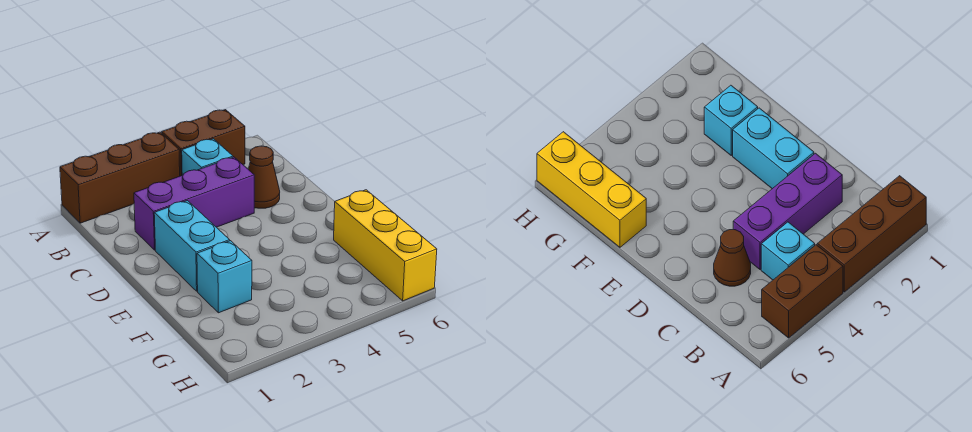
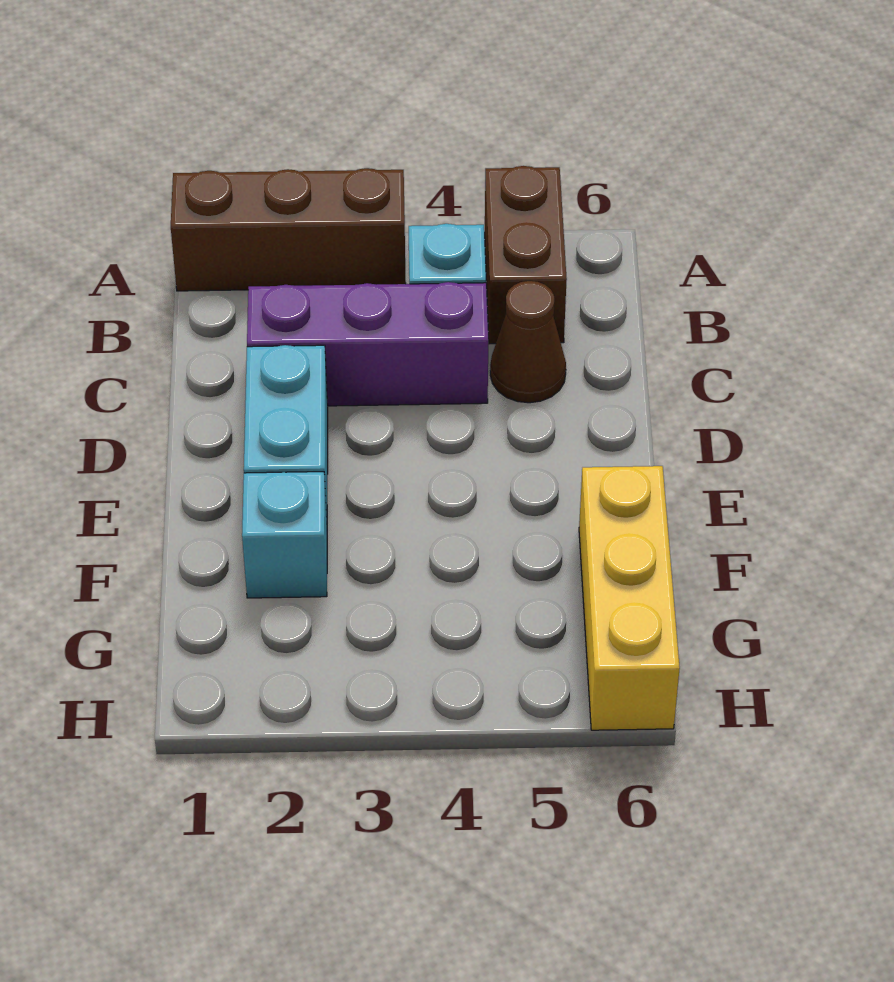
brown brick A4:A5 level 1 -> brown brick A5:B5 level 1

